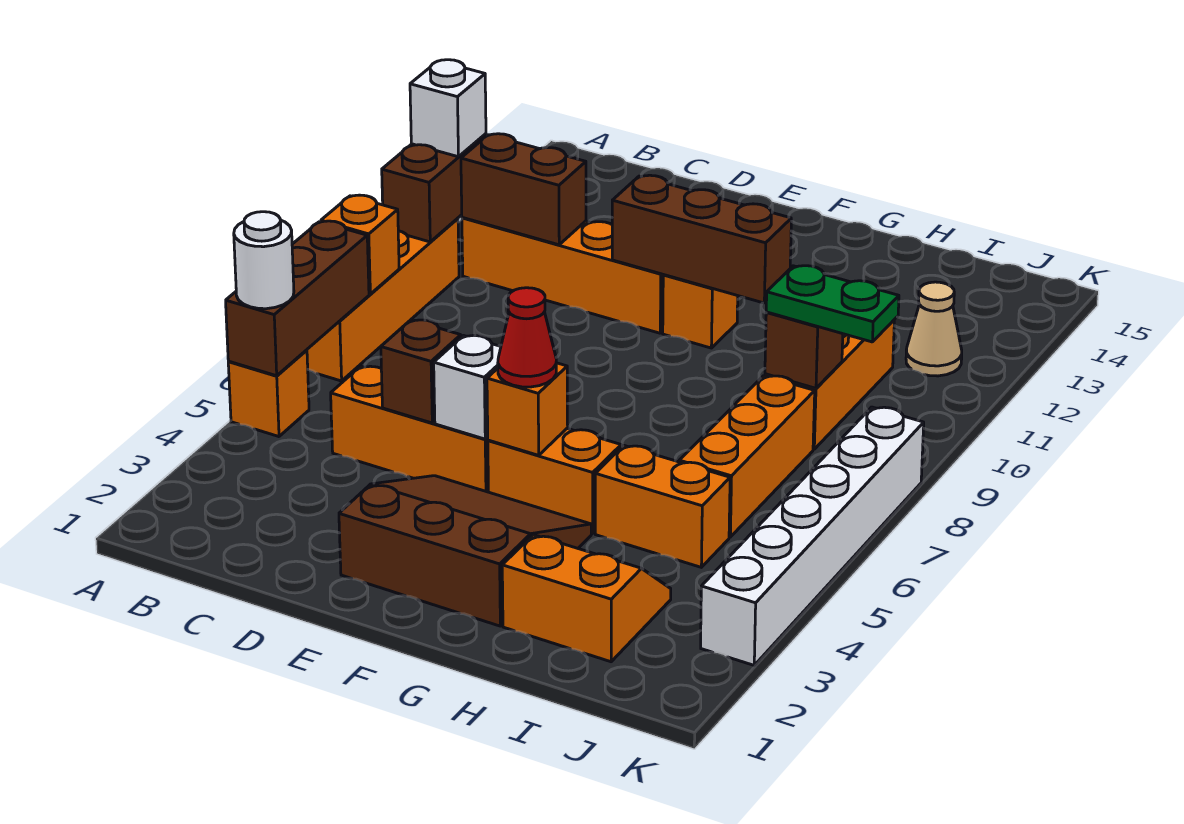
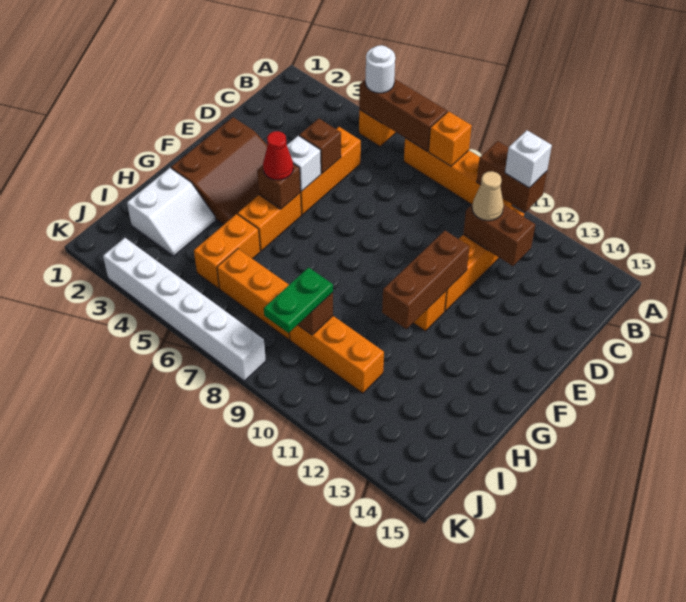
brown brick B11:C11 level 2 -> brown brick C11:C12 level 2
orange brick F5 level 2 -> brown brick F5 level 2
orange slope H2:I3 level 1 top 2 -> white slope H2:I3 level 1 top 2
tan cone J12 level 1 -> tan cone C11 level 3

